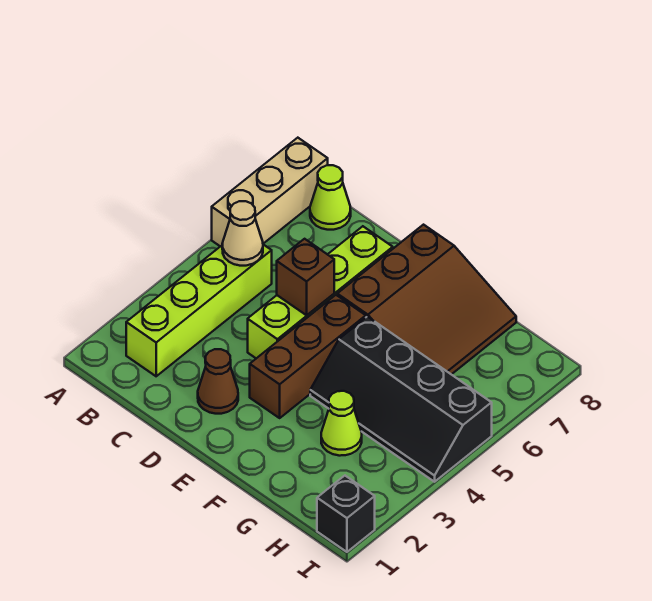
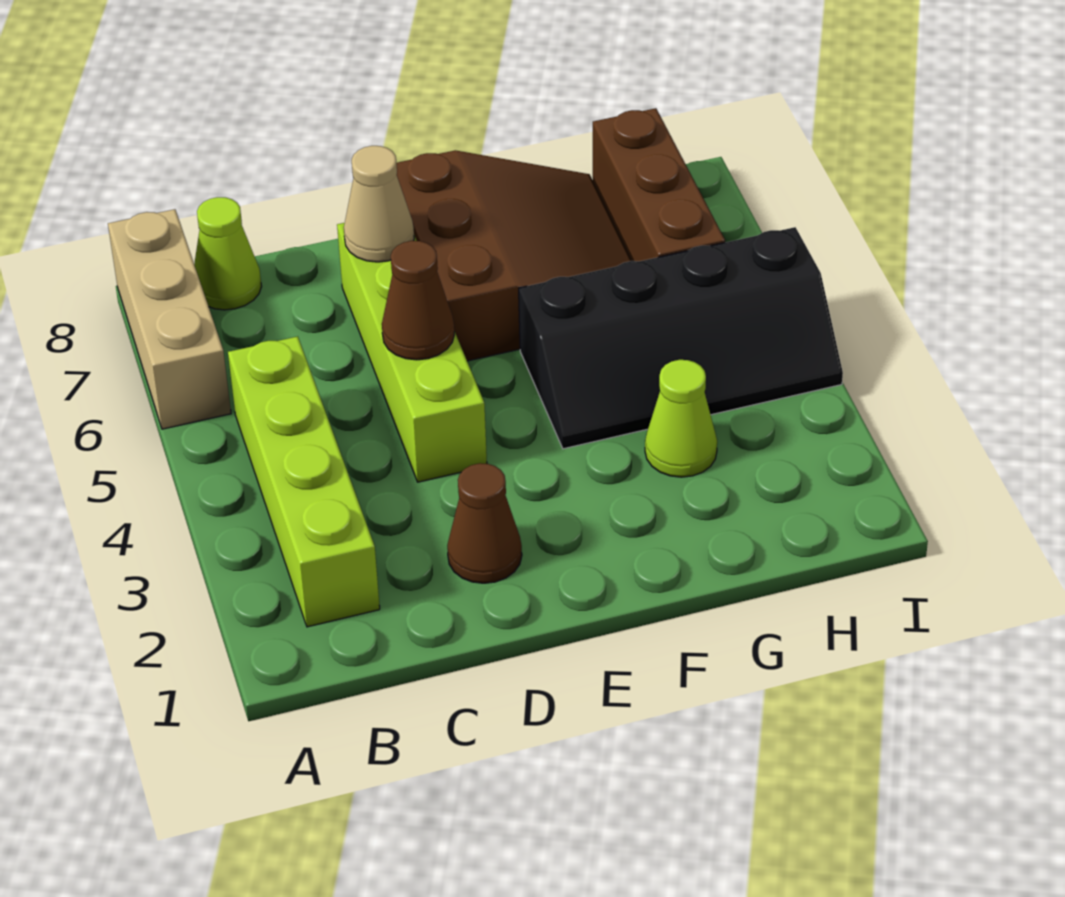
tan cone B5 level 2 -> tan cone D7 level 2
brown brick D5 level 2 -> brown cone D5 level 2
brown brick E3:E5 level 1 -> brown brick H6:H8 level 1
black brick I1 level 1 -> none

